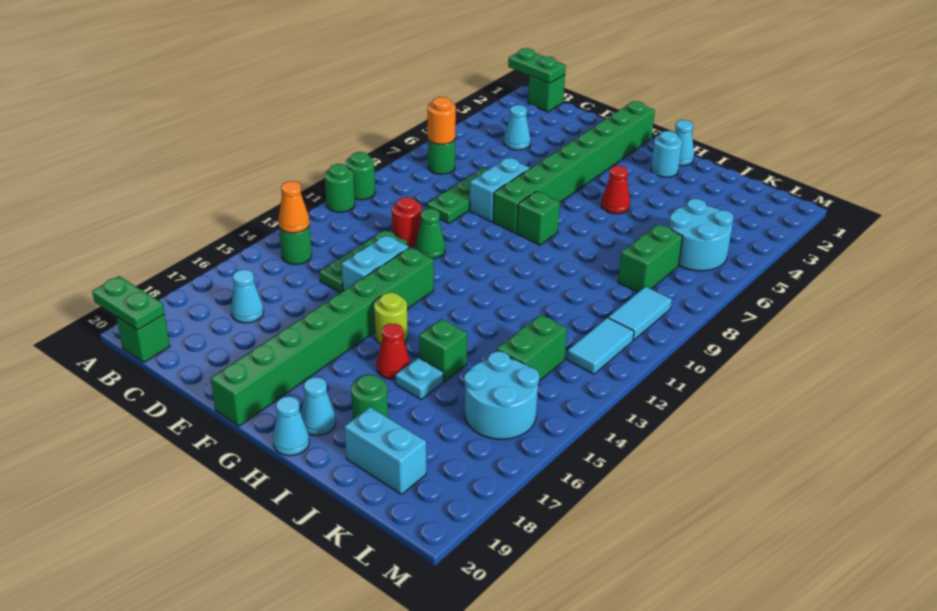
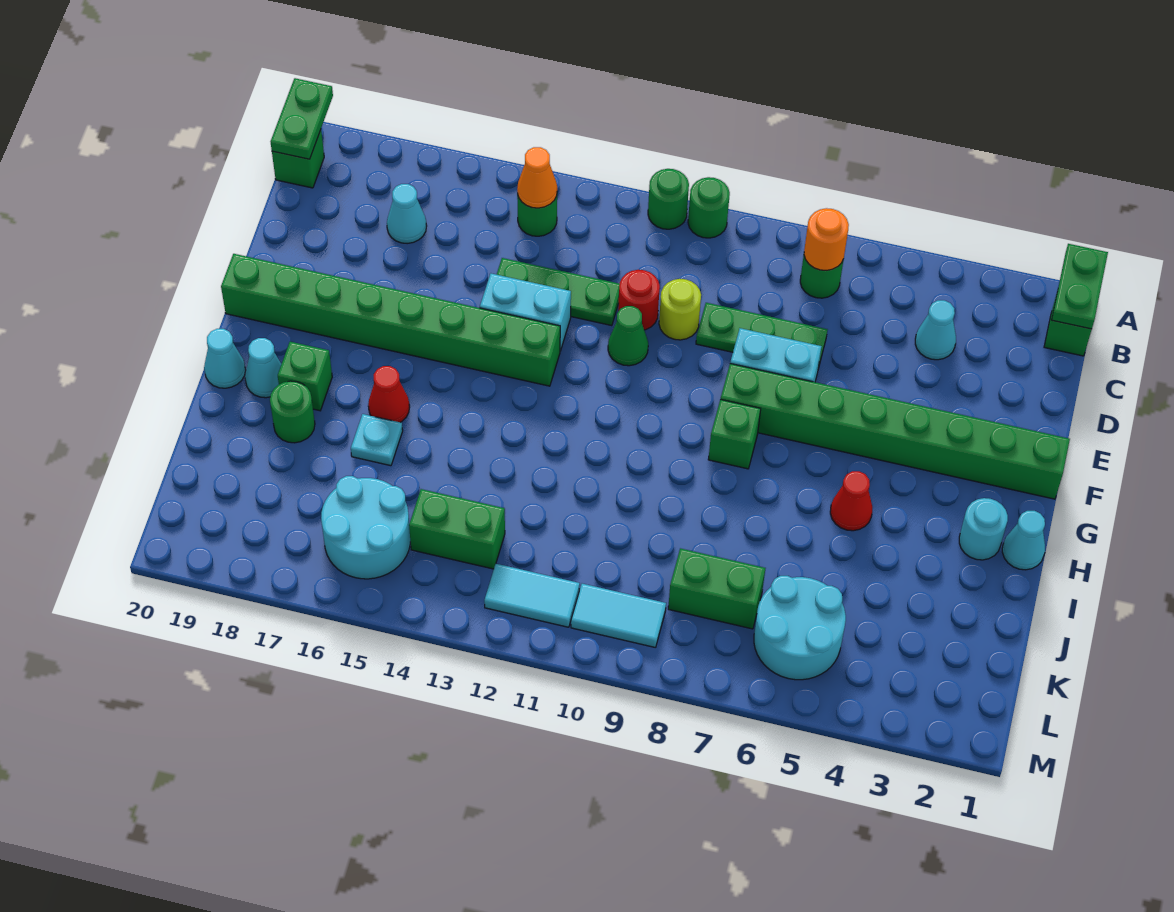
lime round brick G15 level 1 -> lime round brick D10 level 1
green brick I15 level 1 -> green brick H18 level 1
cyan brick J19:K19 level 1 -> none

